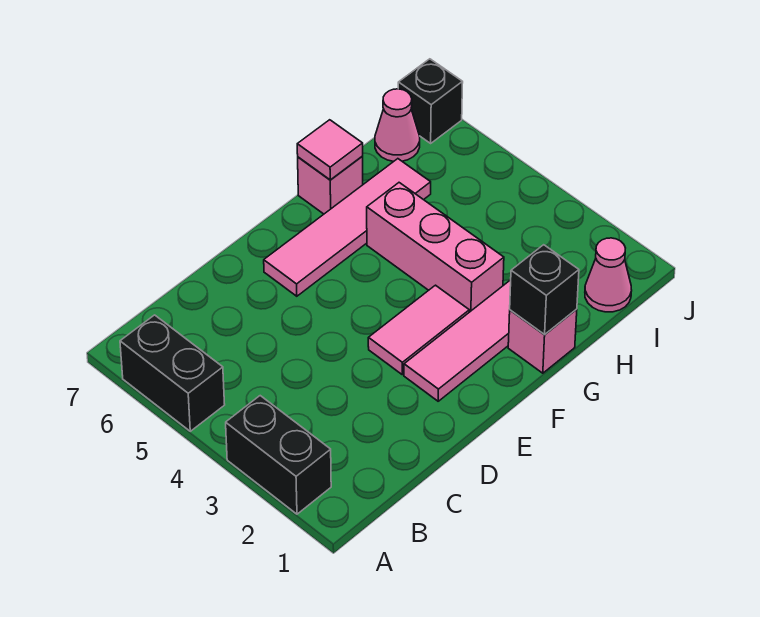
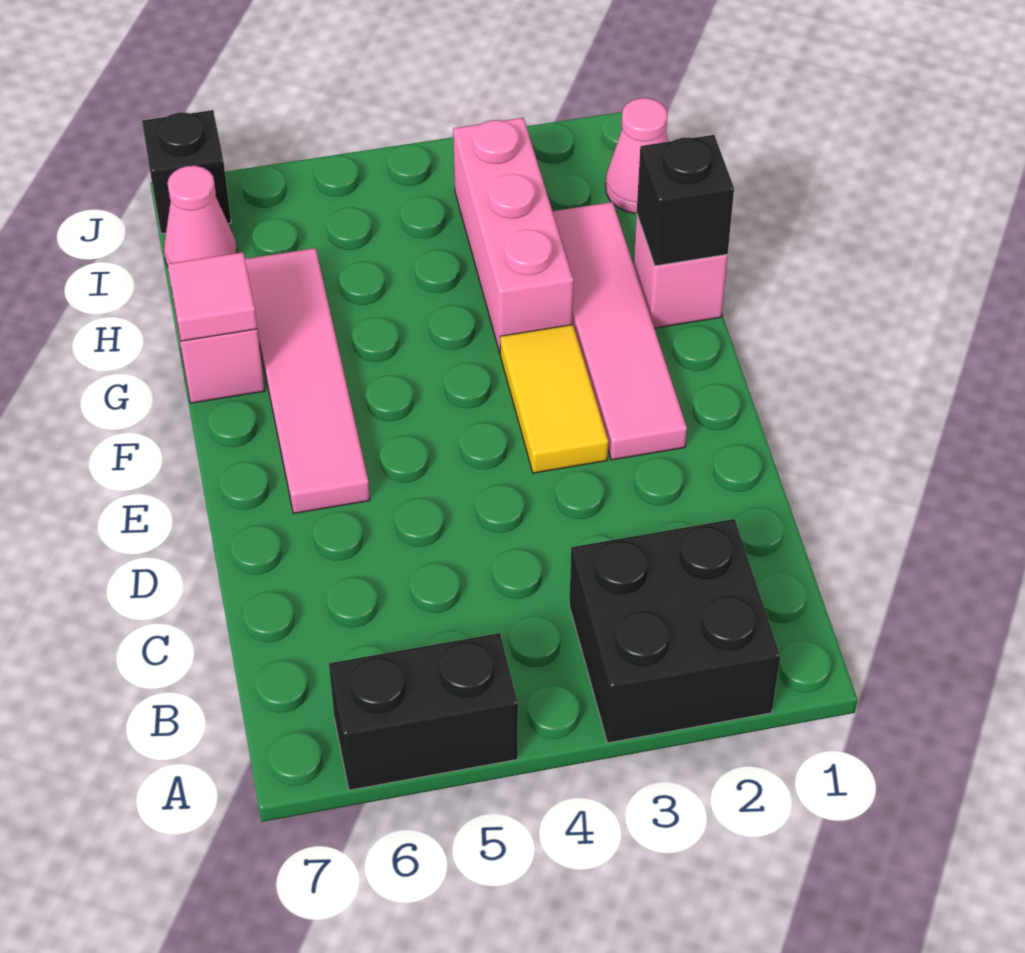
black brick A2:A3 level 1 -> black brick A2:B3 level 1
pink tile E3:F3 level 1 -> yellow tile E3:F3 level 1
pink brick G3:G5 level 1 -> pink brick G3:I3 level 1

